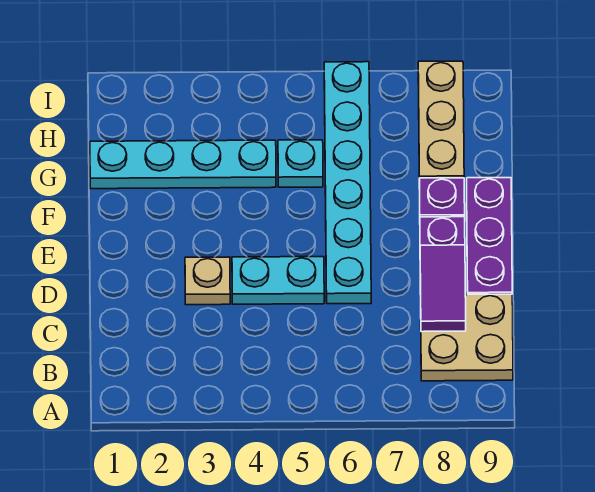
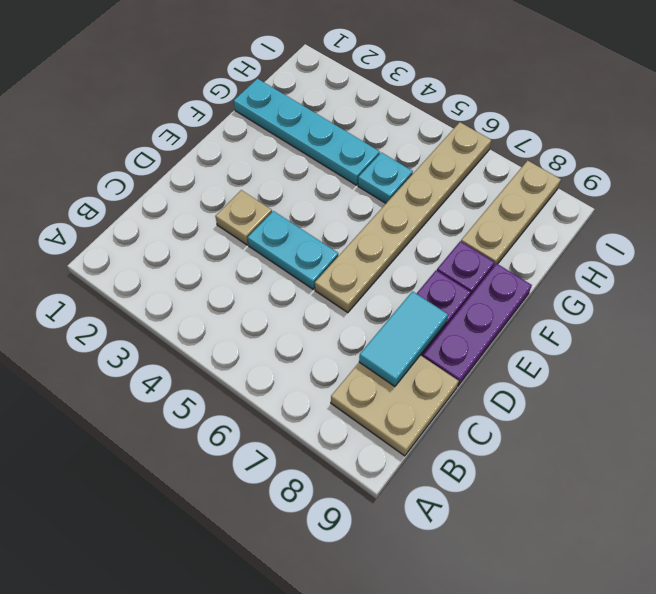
purple tile C8:D8 level 2 -> cyan tile C8:D8 level 2
cyan plate D6:I6 level 1 -> tan plate D6:I6 level 1

